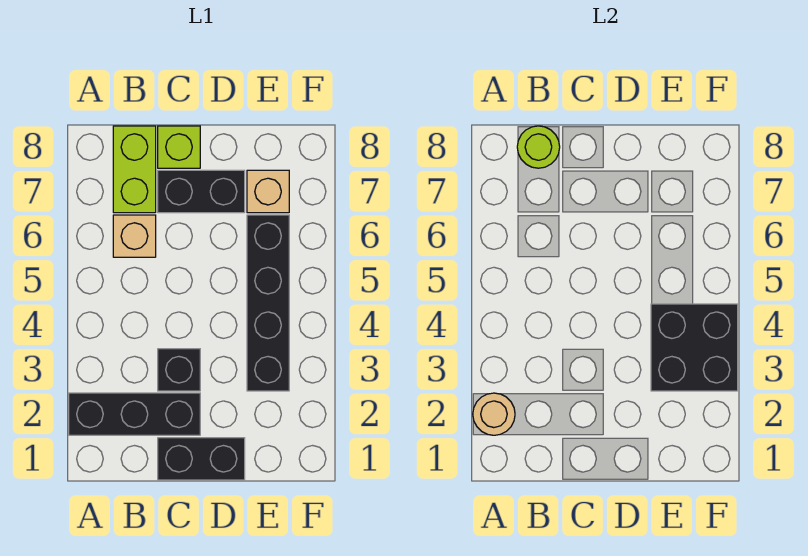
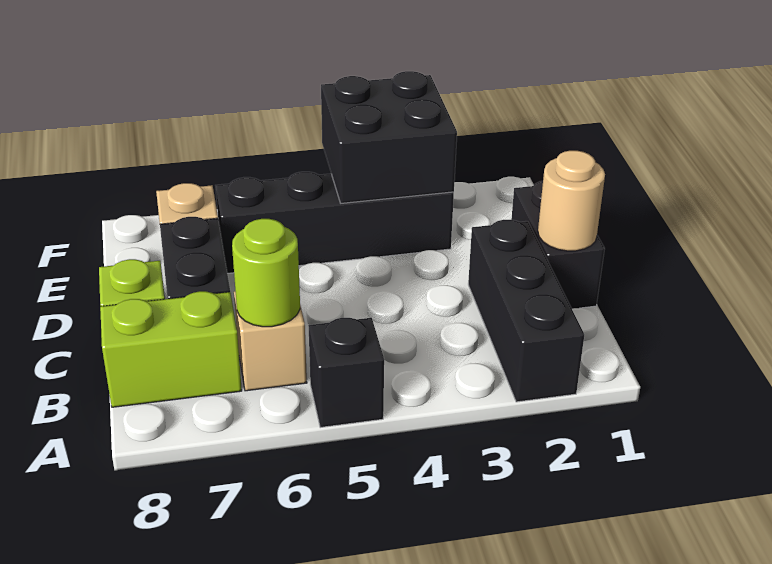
tan round brick A2 level 2 -> tan round brick C1 level 2
lime round brick B8 level 2 -> lime round brick B6 level 2
black brick C3 level 1 -> black brick A5 level 1

